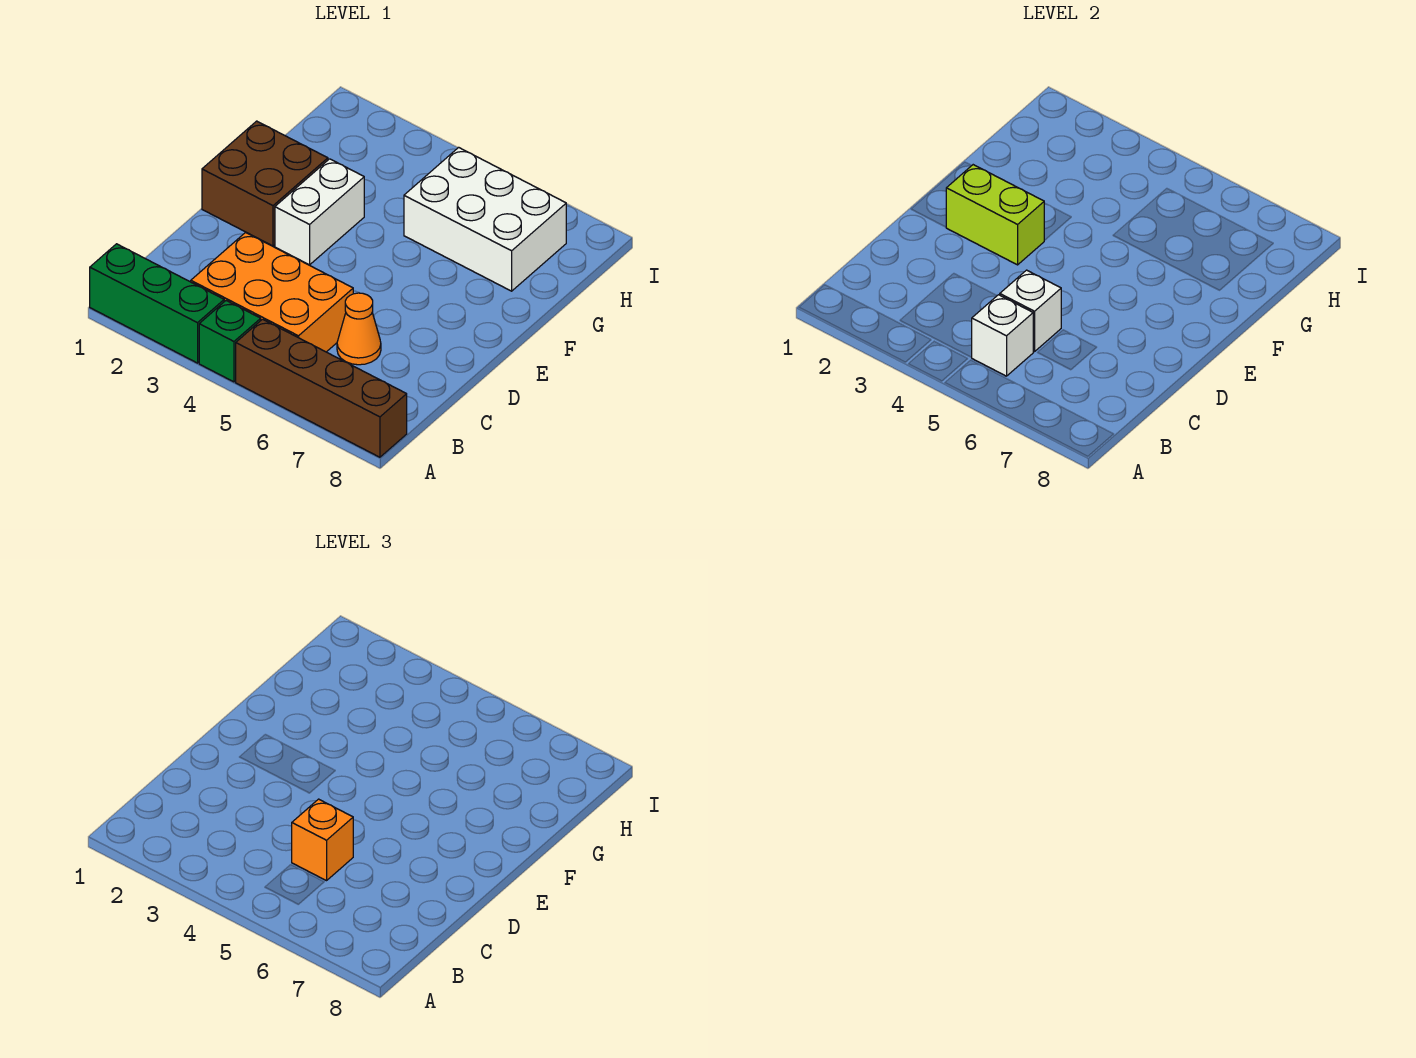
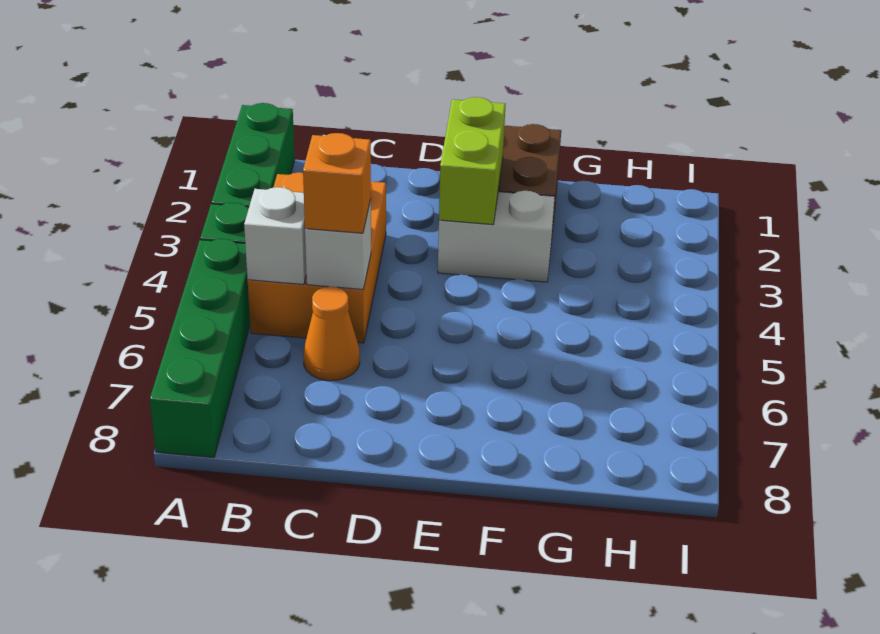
brown brick A5:A8 level 1 -> green brick A5:A8 level 1
white brick G5:H7 level 1 -> none

